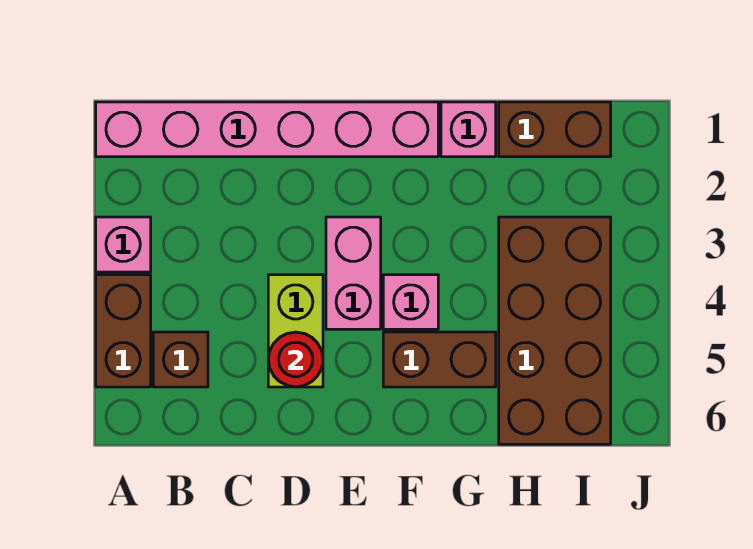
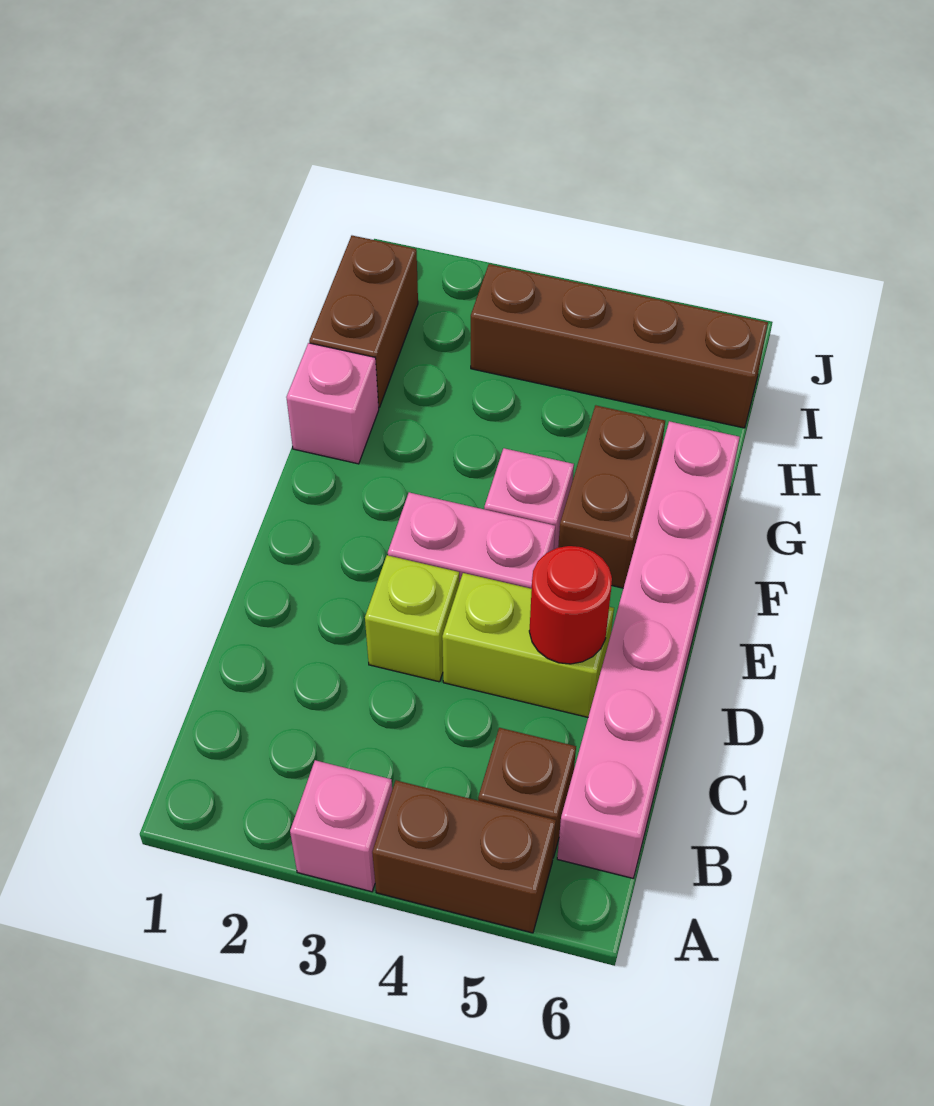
pink brick A1:F1 level 1 -> pink brick B6:G6 level 1
none -> lime brick D3 level 1
brown brick H3:I6 level 1 -> brown brick I3:I6 level 1

